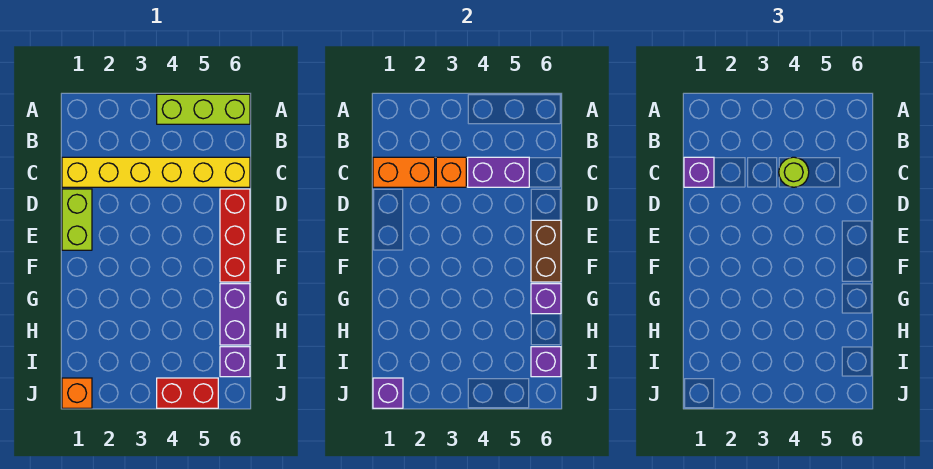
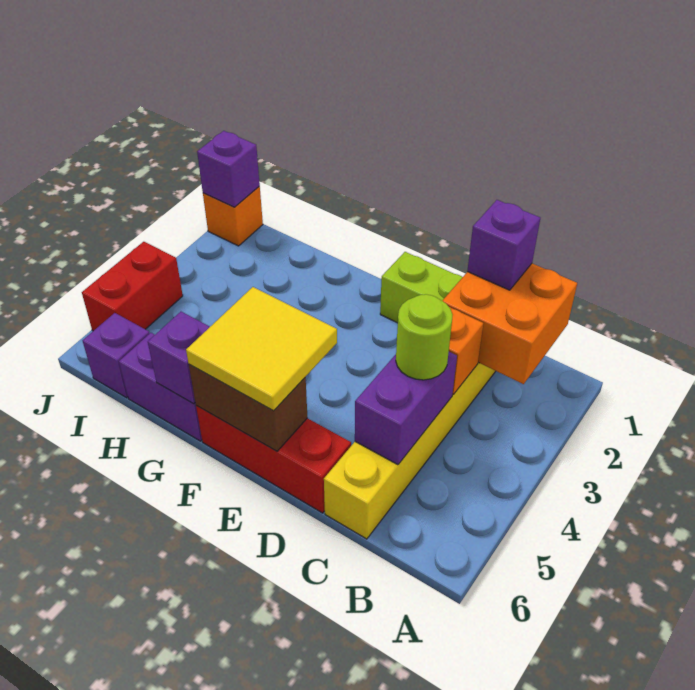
lime brick A4:A6 level 1 -> none
orange brick C1:C2 level 2 -> orange brick B1:C2 level 2
none -> yellow tile E5:F6 level 3
purple brick I6 level 2 -> none

